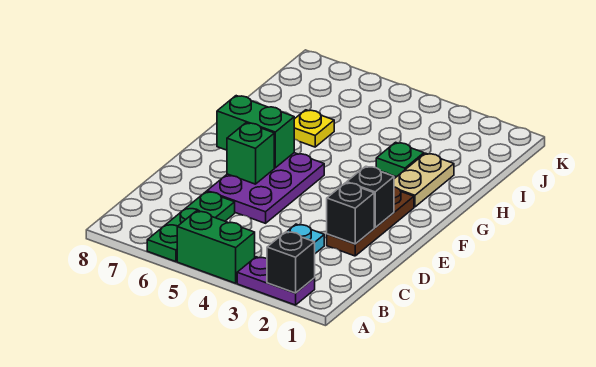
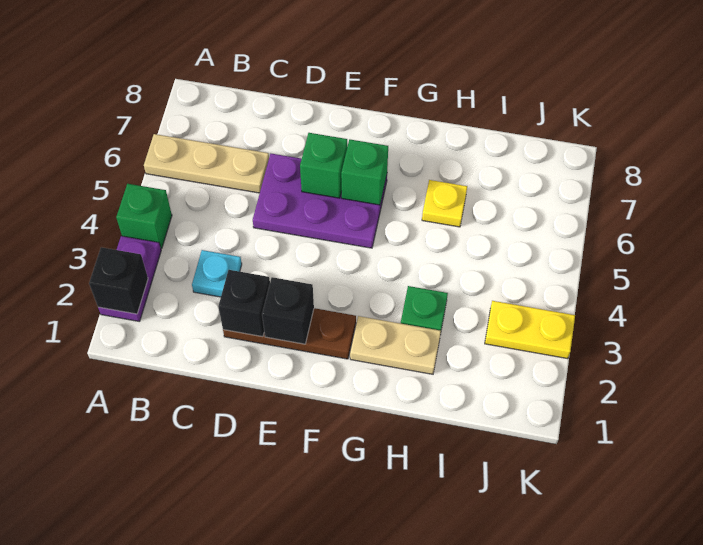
green brick A4:A5 level 1 -> green brick A4 level 1
green plate A6:C6 level 1 -> tan plate A6:C6 level 1
green brick F6:F7 level 2 -> green brick F6 level 2
none -> yellow plate J3:K3 level 1

